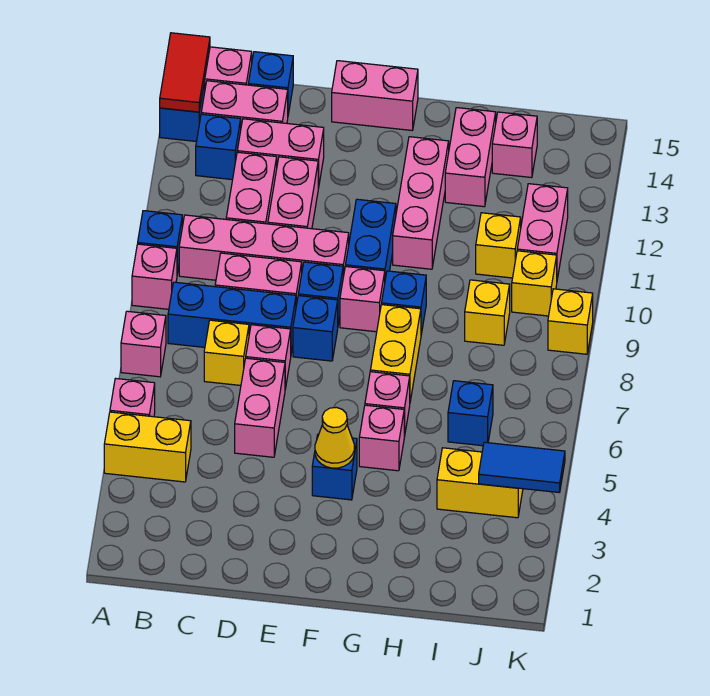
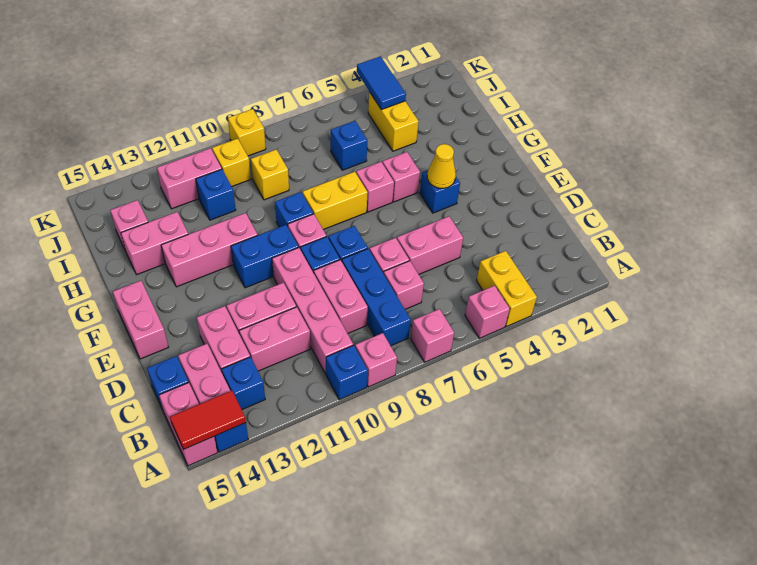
yellow brick C7 level 1 -> pink brick C7 level 1
yellow brick I11 level 1 -> blue brick I11 level 1

